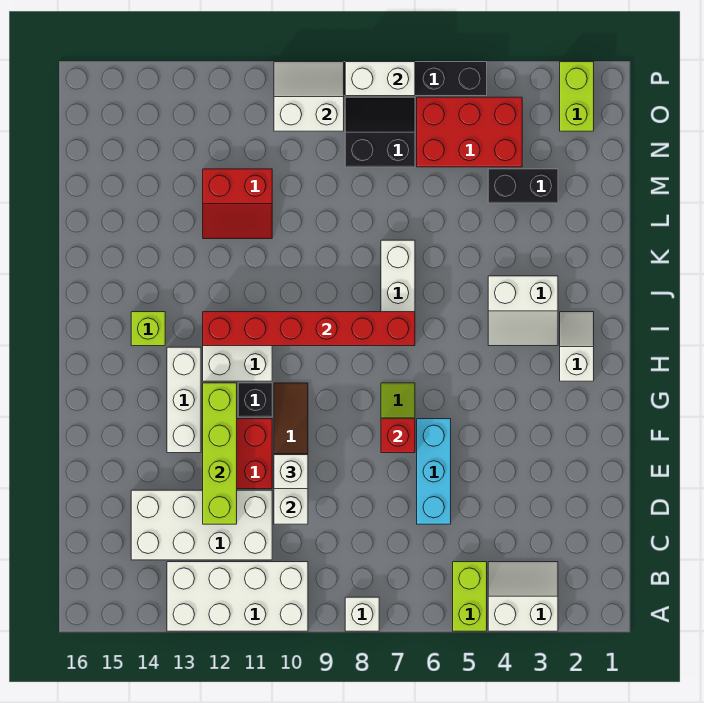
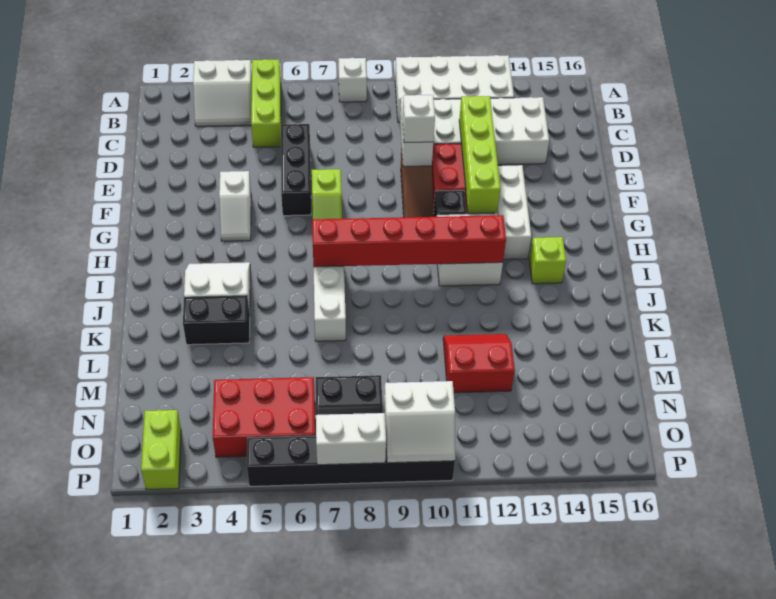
lime brick A5:B5 level 1 -> lime brick A5:C5 level 1
cyan brick D6:F6 level 1 -> black brick D6:F6 level 1
red brick F7 level 2 -> none
white slope H2:I2 level 1 top H -> white slope F4:G4 level 1 top F
black brick M3:M4 level 1 -> black brick K3:K4 level 1

